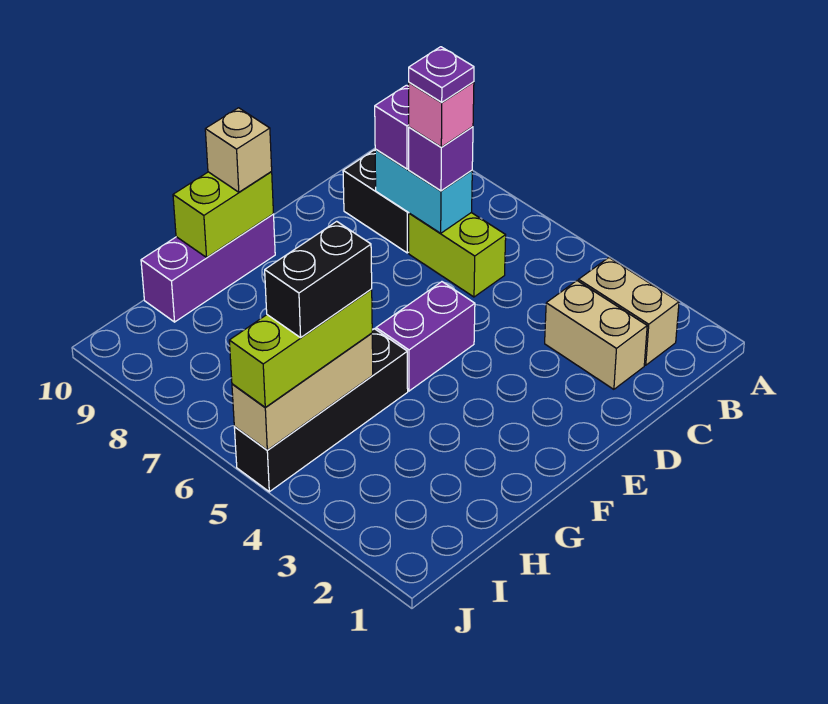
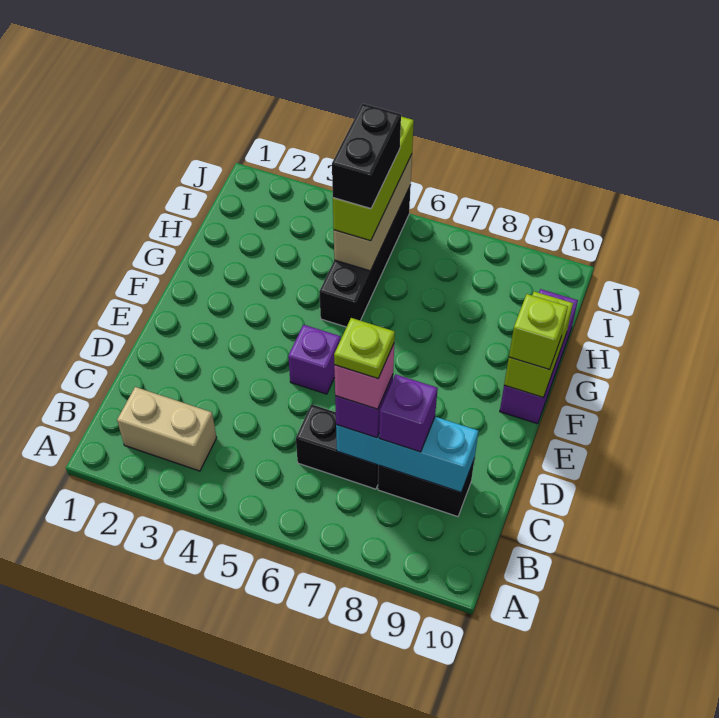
tan brick C2:C3 level 1 -> none
lime brick C6:C7 level 1 -> black brick C6:C7 level 1
cyan brick C7:C8 level 2 -> cyan brick C7:C9 level 2
purple plate C7 level 5 -> lime plate C7 level 5
purple brick E5:F5 level 1 -> purple brick E5 level 1
tan brick F10 level 3 -> lime brick F10 level 3

